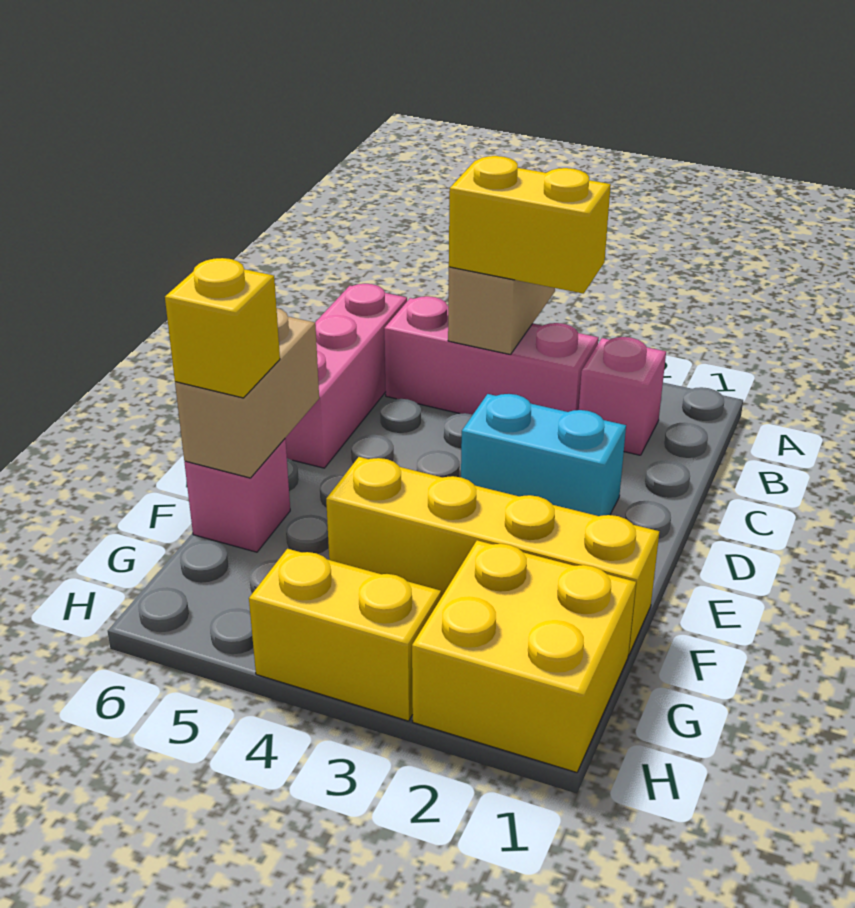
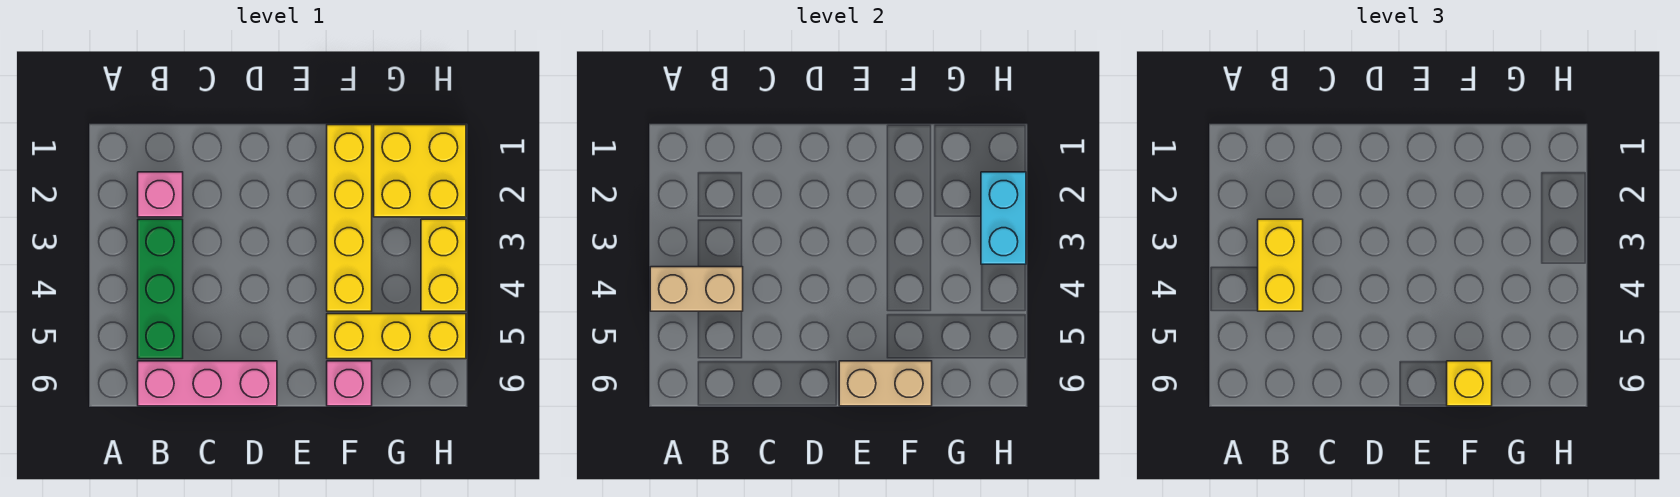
pink brick B3:B5 level 1 -> green brick B3:B5 level 1
cyan brick D2:D3 level 1 -> cyan brick H2:H3 level 2
none -> yellow brick F5:H5 level 1

